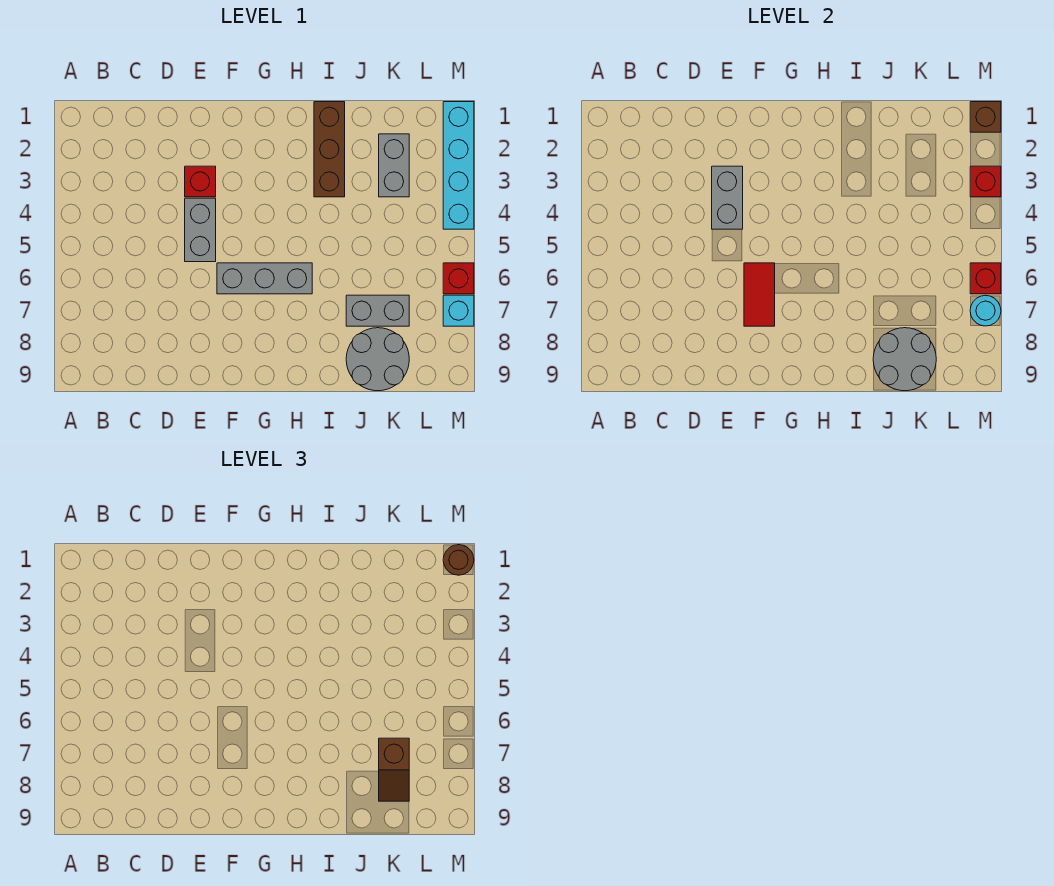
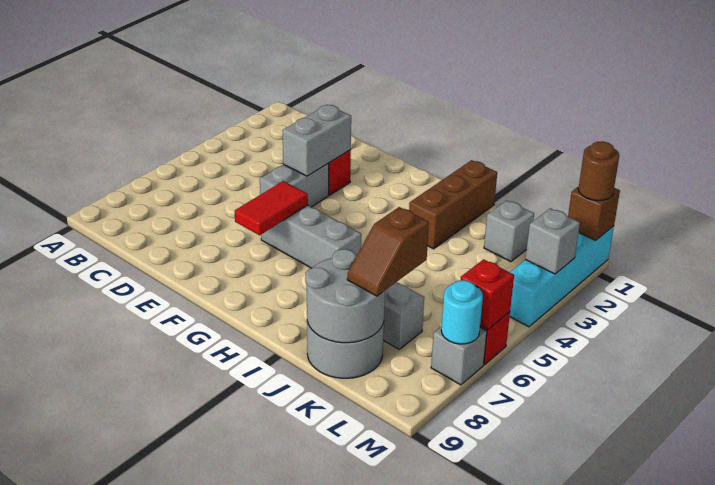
grey brick K2:K3 level 1 -> grey brick K2 level 1
red brick M3 level 2 -> grey brick M3 level 2
cyan brick M7 level 1 -> grey brick M7 level 1

